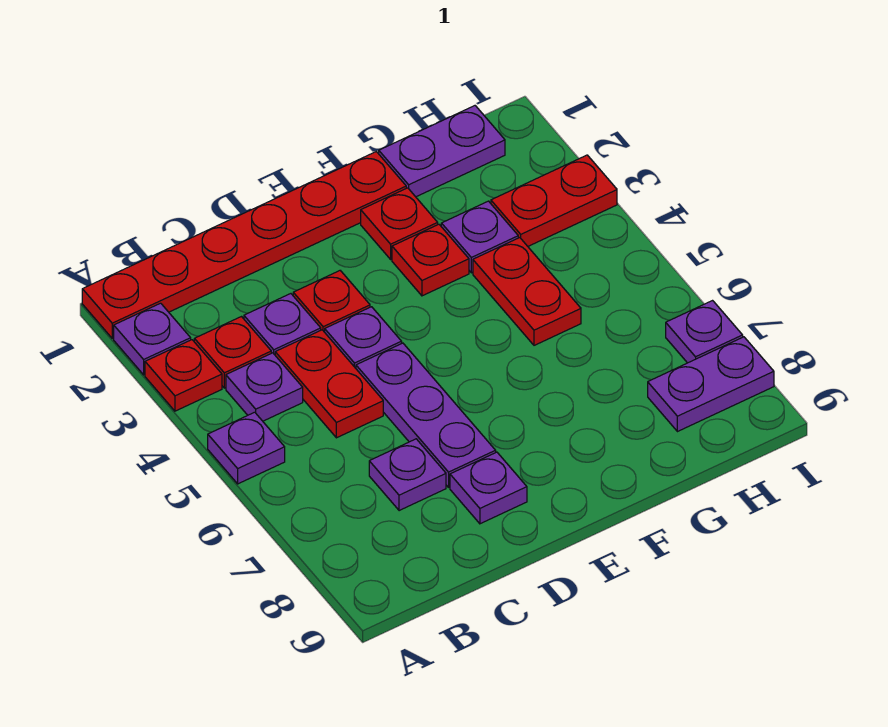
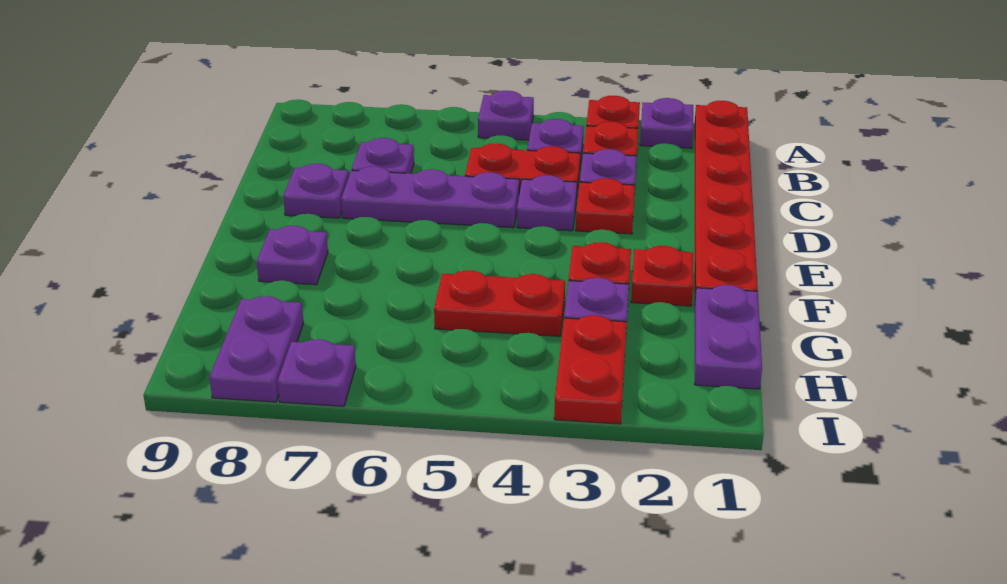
none -> purple plate F8 level 1

